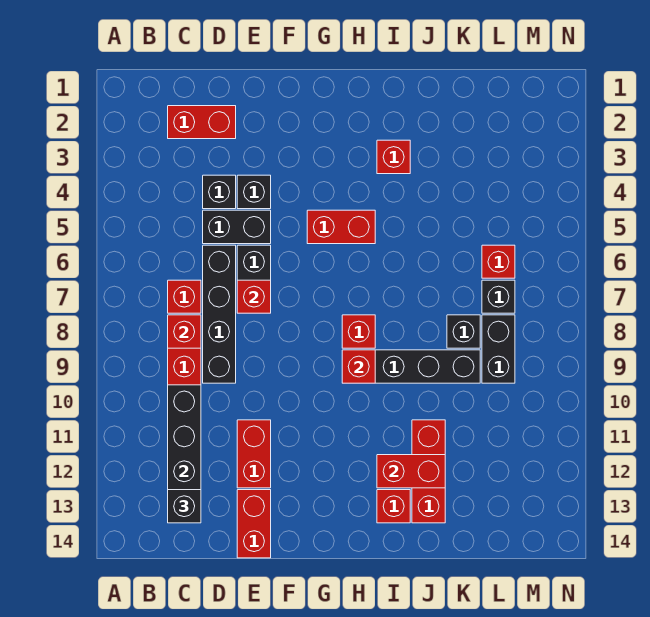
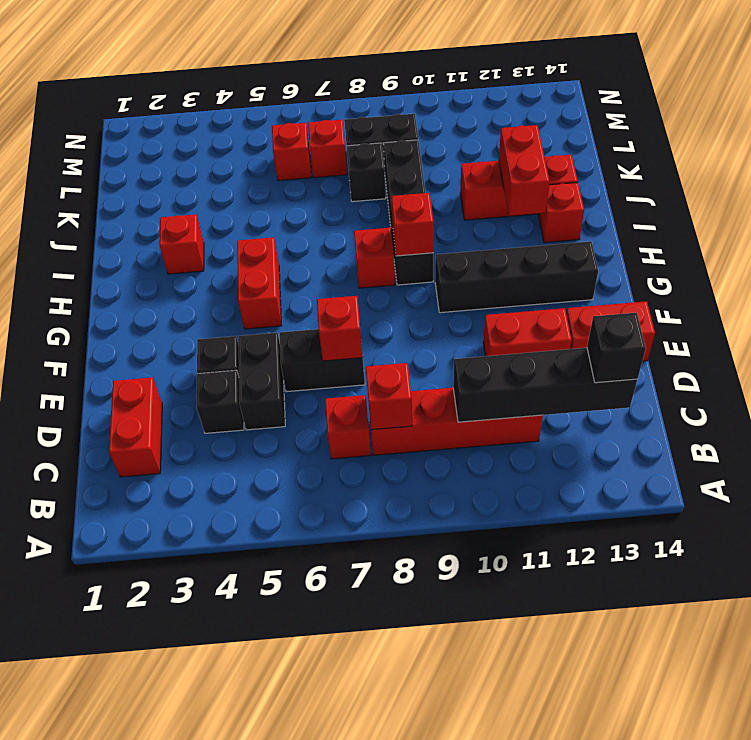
black brick D6:D9 level 1 -> black brick G10:G13 level 1
black brick L7 level 1 -> red brick L7 level 1

